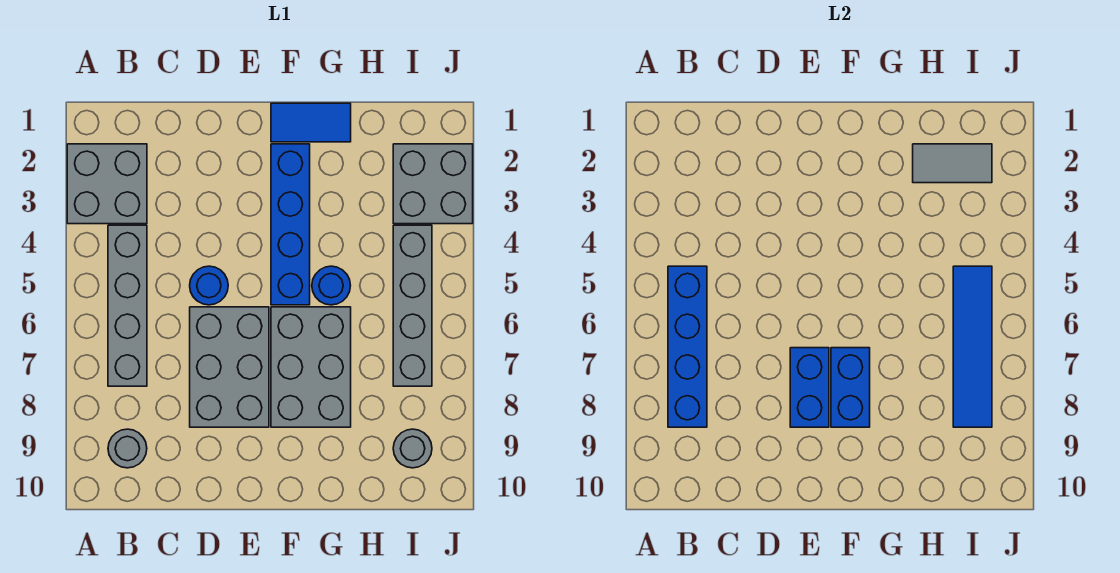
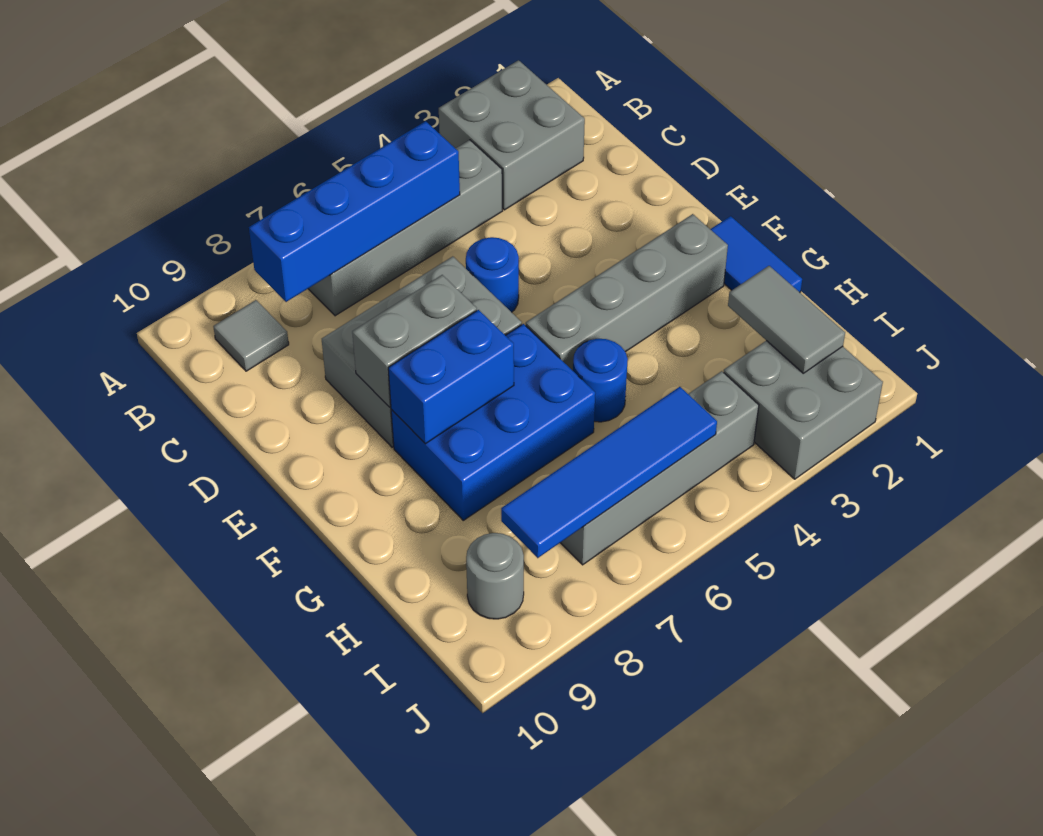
grey round brick B9 level 1 -> grey tile B9 level 1
blue brick E7:E8 level 2 -> grey brick E7:E8 level 2
blue brick F2:F5 level 1 -> grey brick F2:F5 level 1
grey brick F6:G8 level 1 -> blue brick F6:G8 level 1

